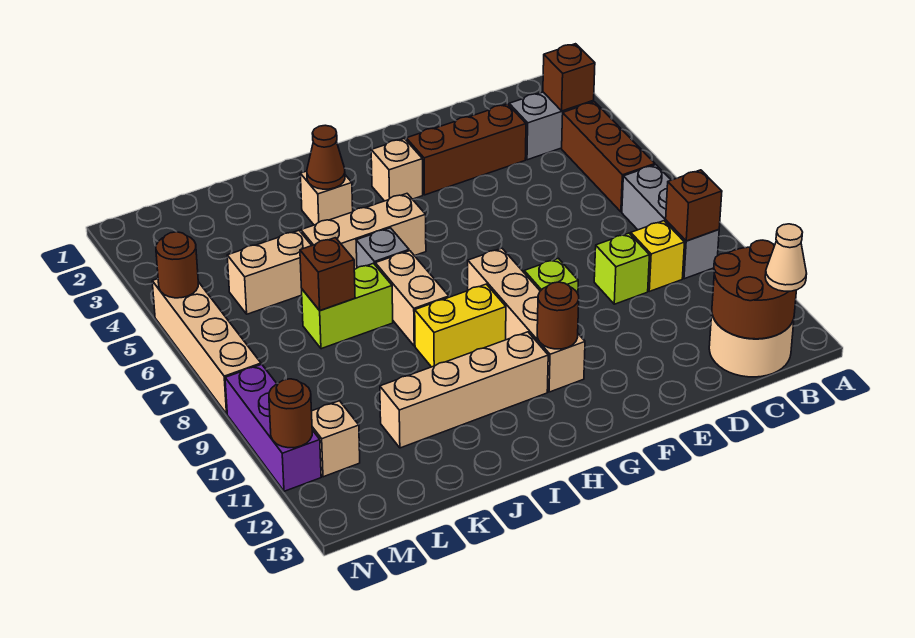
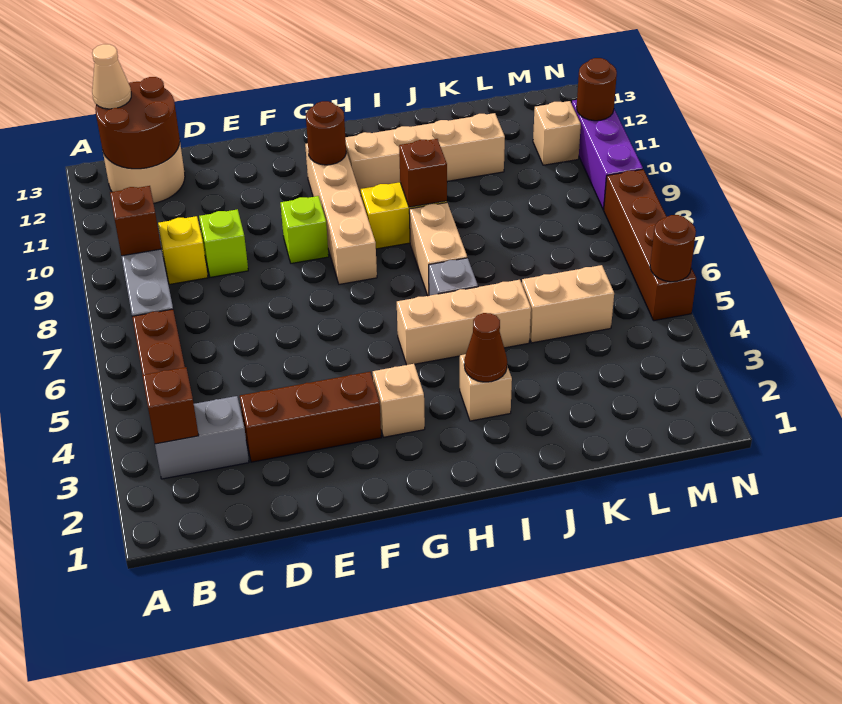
lime brick J7:K7 level 1 -> none
brown brick K7 level 2 -> brown brick I9 level 2
tan brick N5:N8 level 1 -> brown brick N5:N8 level 1

